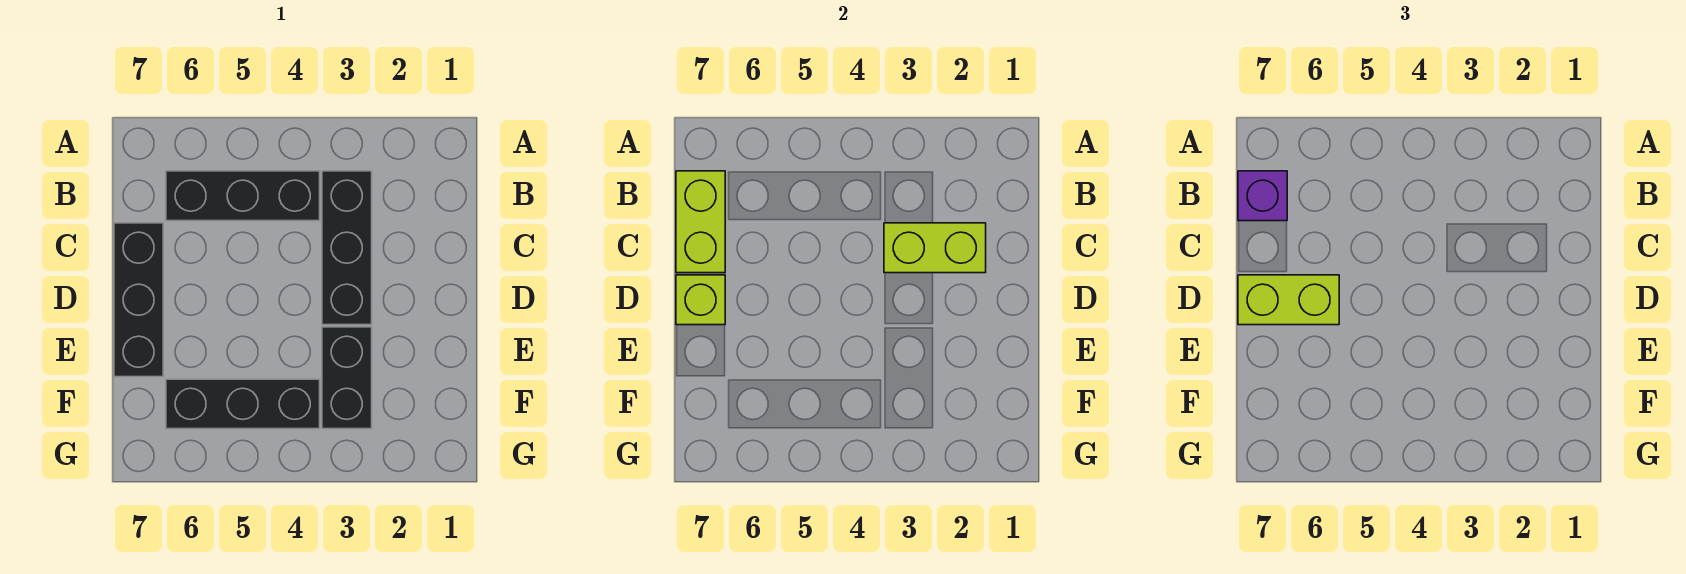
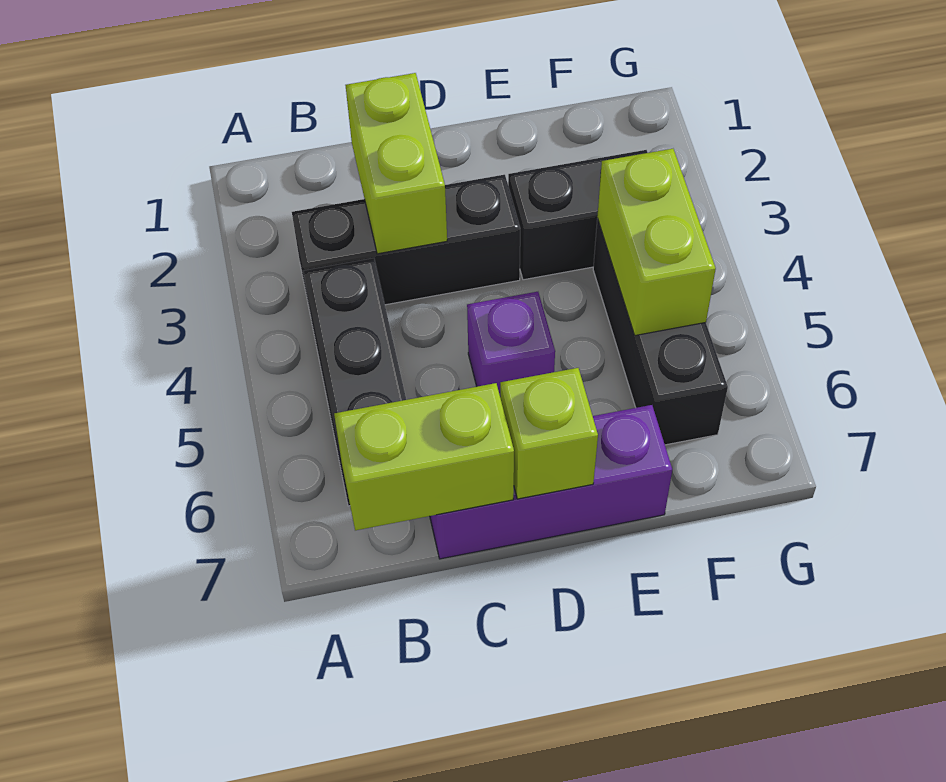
purple brick B7 level 3 -> purple brick D5 level 1
black brick C7:E7 level 1 -> purple brick C7:E7 level 1
lime brick D6:D7 level 3 -> lime brick F4:F5 level 2

